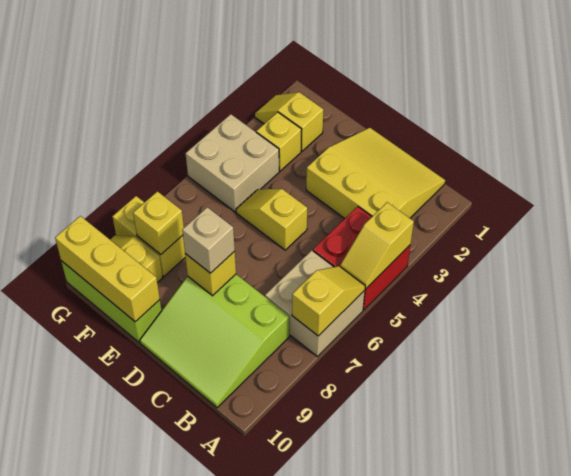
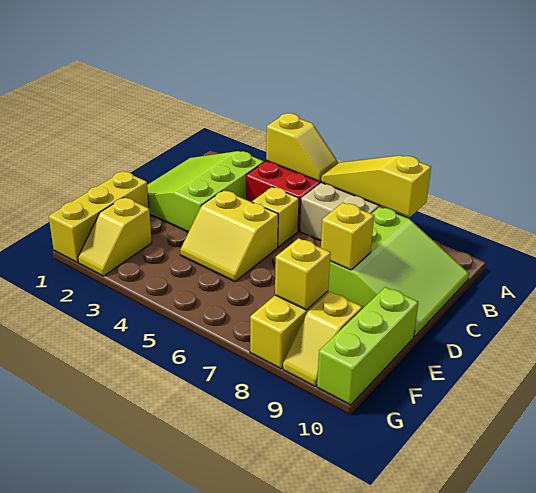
yellow slope A6:A7 level 2 top 7 -> yellow slope A6:A8 level 2 top 8
yellow slope B1:D3 level 1 top 3 -> lime slope B1:D3 level 1 top 3
yellow slope D5:E5 level 1 top D -> yellow slope D4:E5 level 1 top D
tan brick D8 level 3 -> none
yellow brick E10:G10 level 2 -> yellow brick E1:G1 level 1
yellow brick F3 level 1 -> yellow brick C5 level 1
tan brick F4:G5 level 1 -> none

